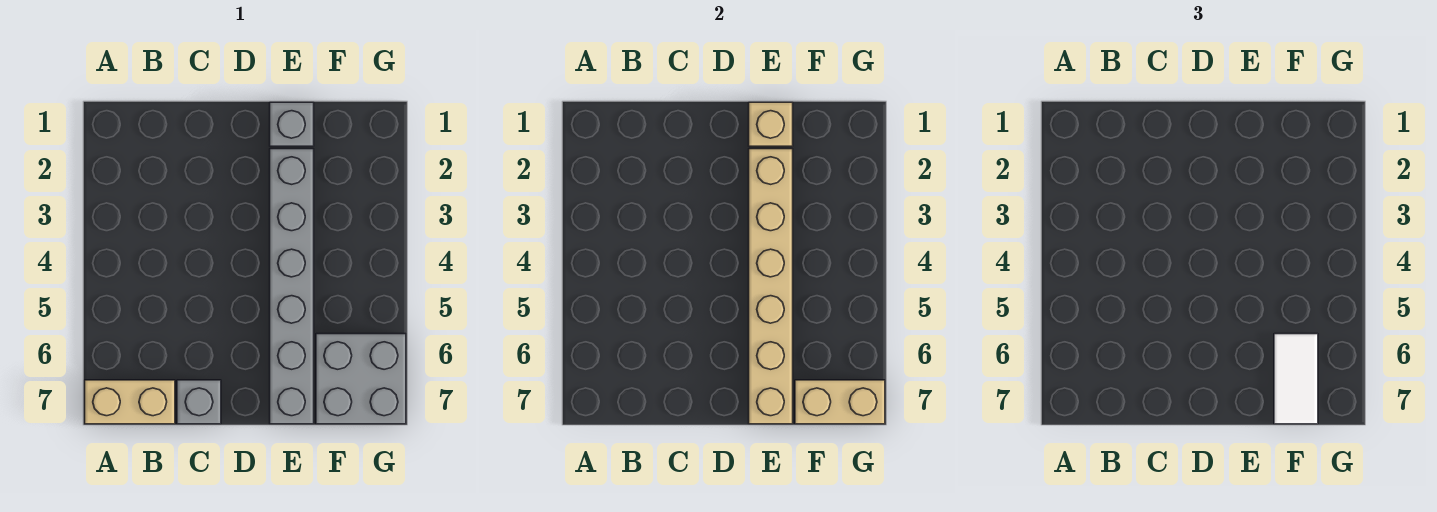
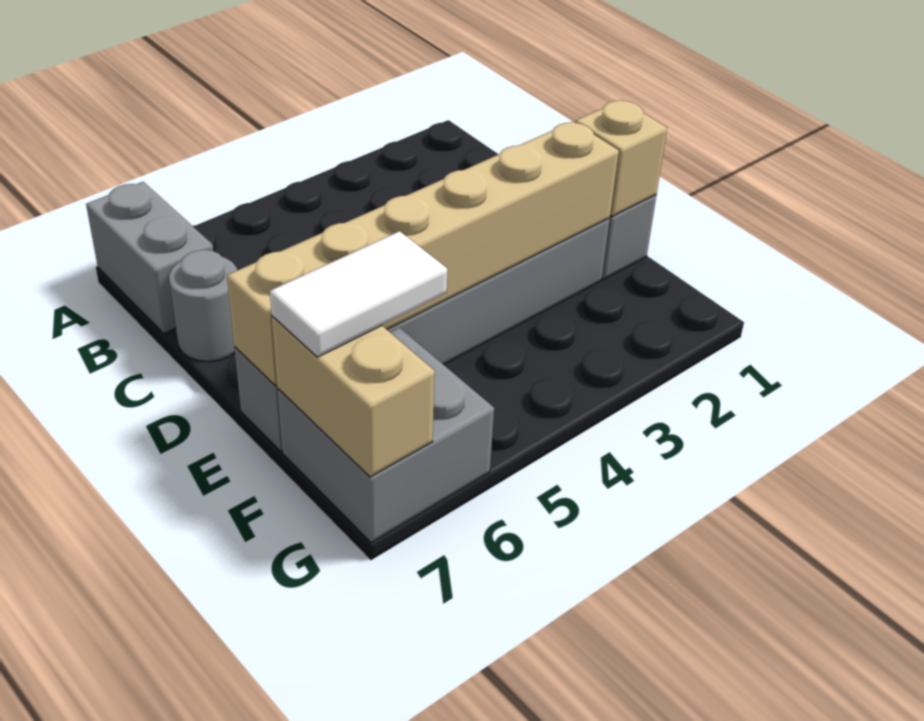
tan brick A7:B7 level 1 -> grey brick A7:B7 level 1
grey brick C7 level 1 -> grey round brick C7 level 1

